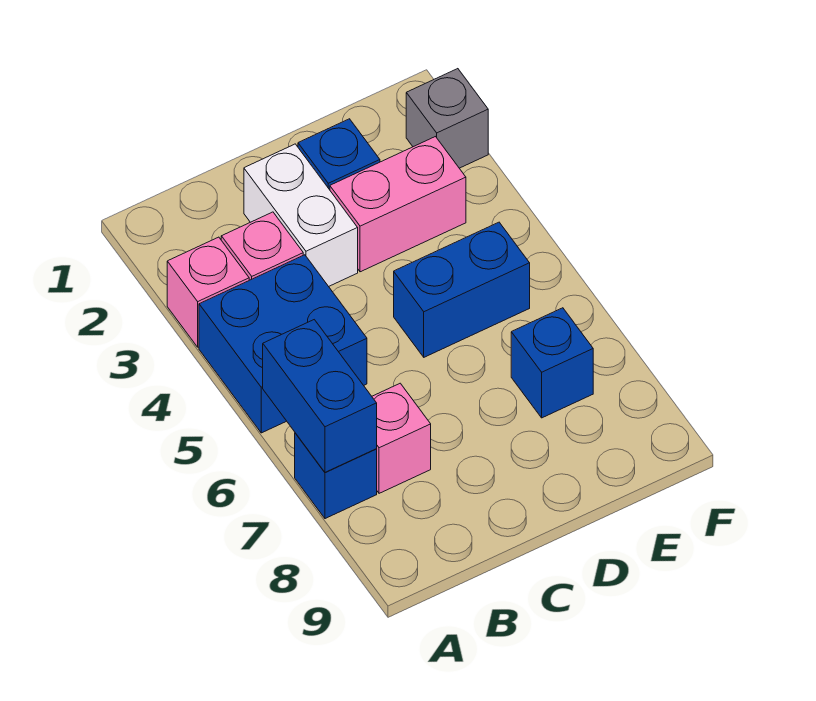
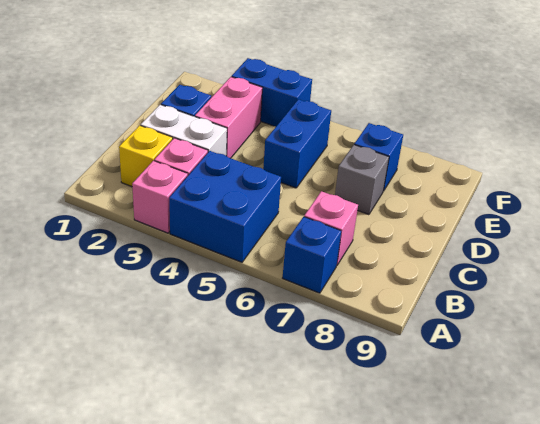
blue brick A6:A7 level 2 -> blue brick F3:F4 level 1
none -> yellow brick B2 level 1
grey brick F2 level 1 -> grey brick D7 level 1

